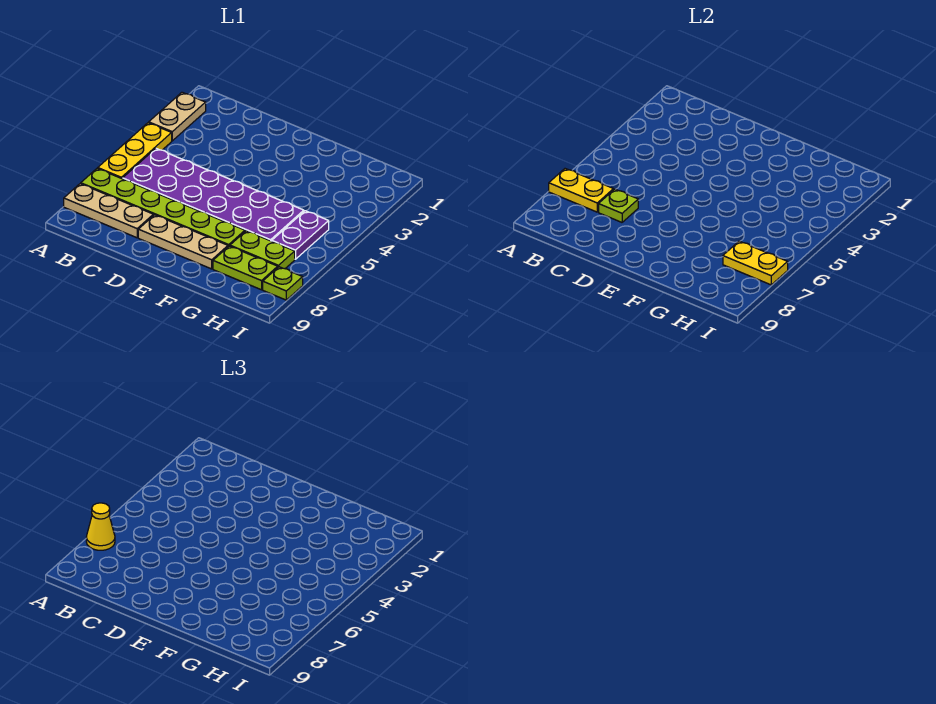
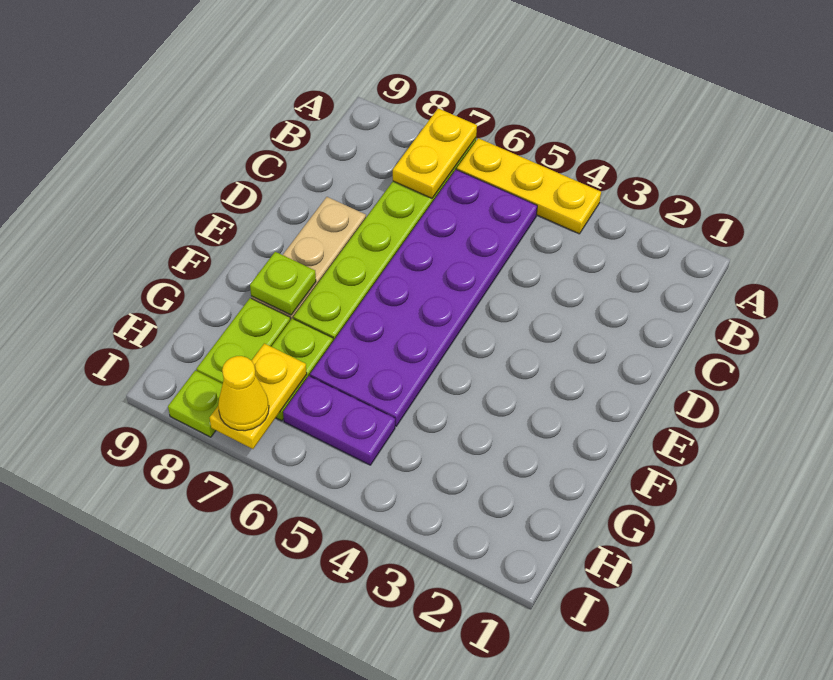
tan plate A2:A3 level 1 -> none
yellow cone A7 level 3 -> yellow cone I7 level 3
tan plate A8:C8 level 1 -> none
lime plate C7 level 2 -> lime plate F8 level 2

